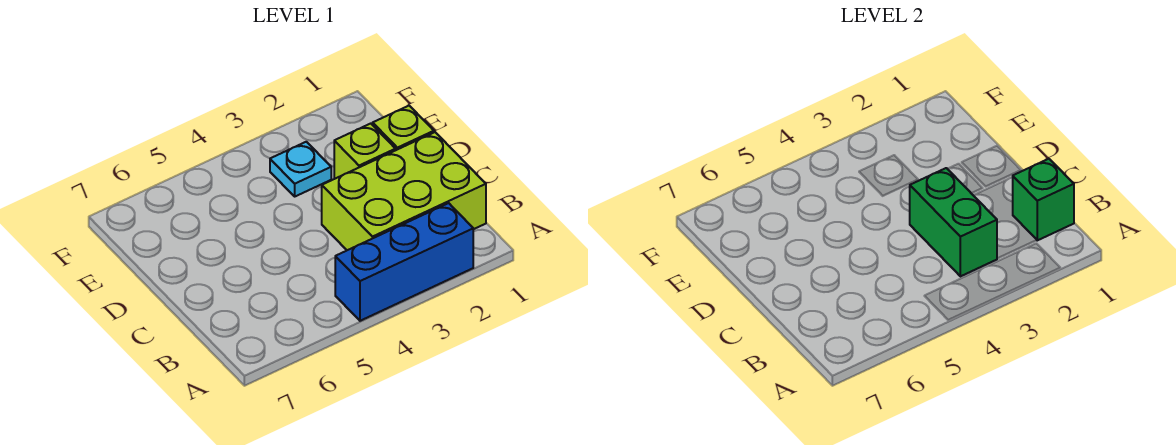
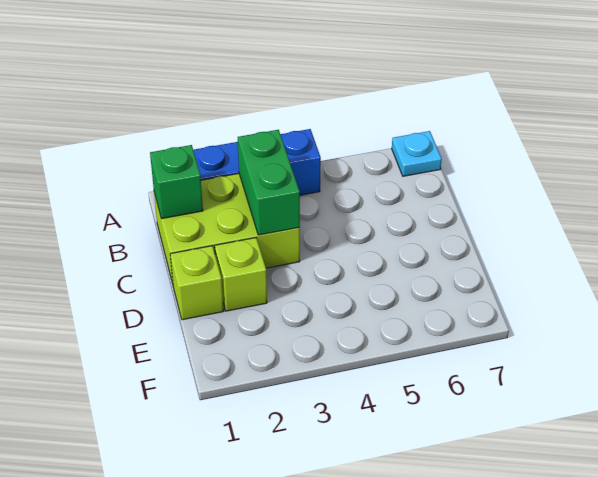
cyan plate E3 level 1 -> cyan plate A7 level 1

